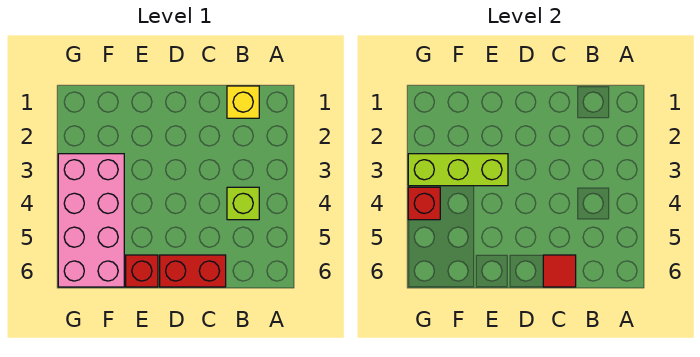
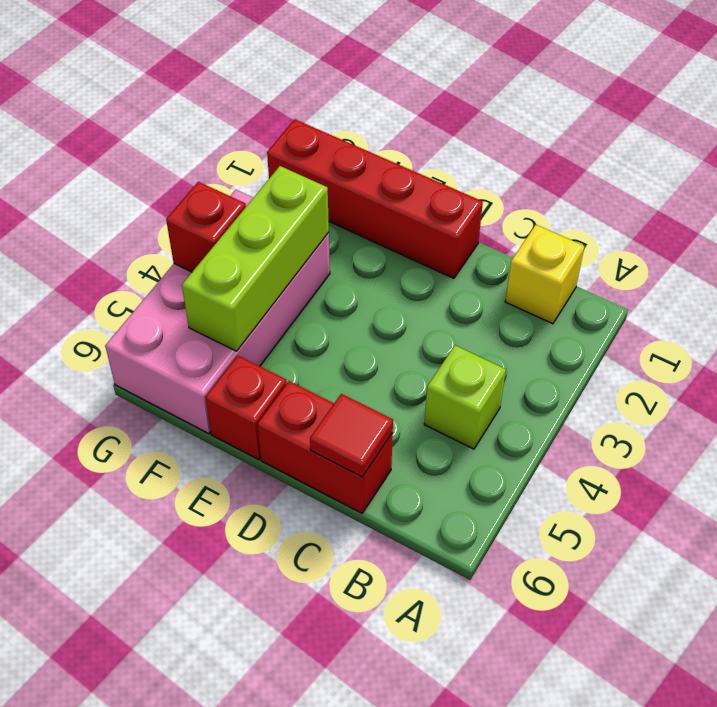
none -> red brick D1:G1 level 1
lime brick E3:G3 level 2 -> lime brick F3:F5 level 2

